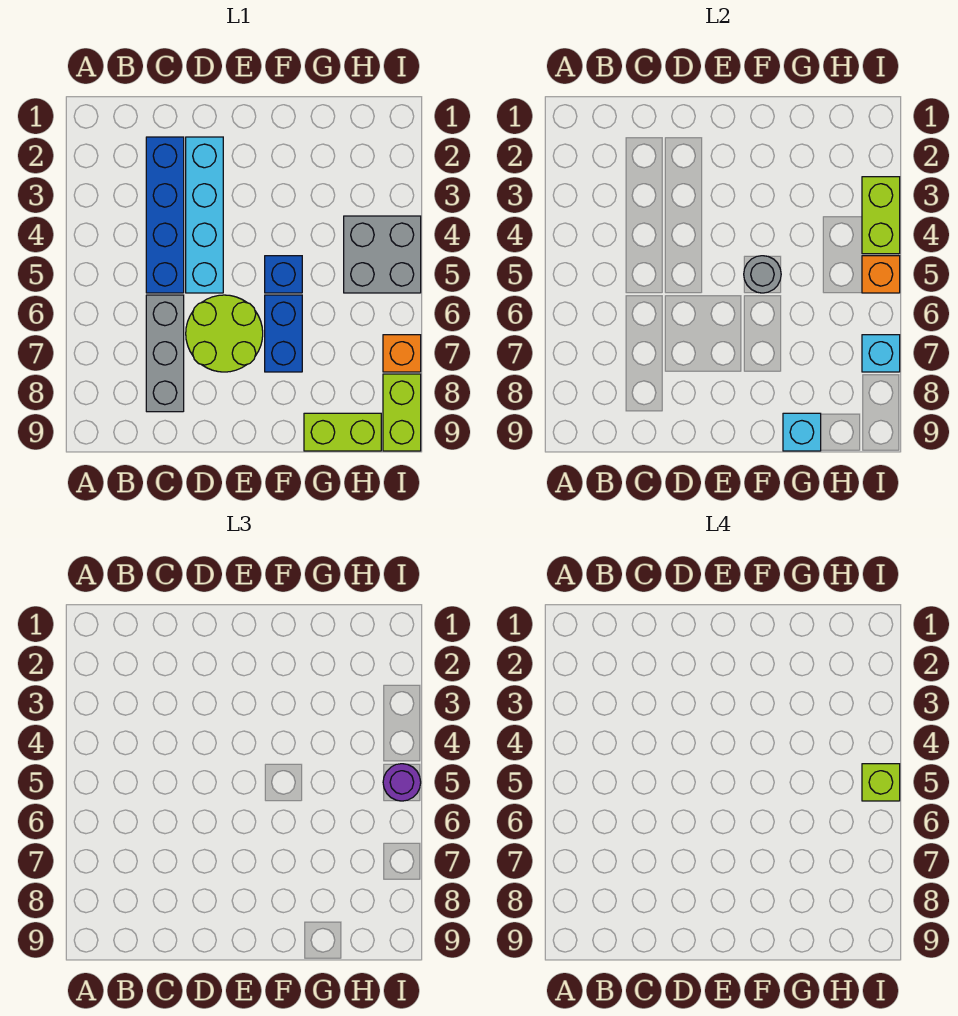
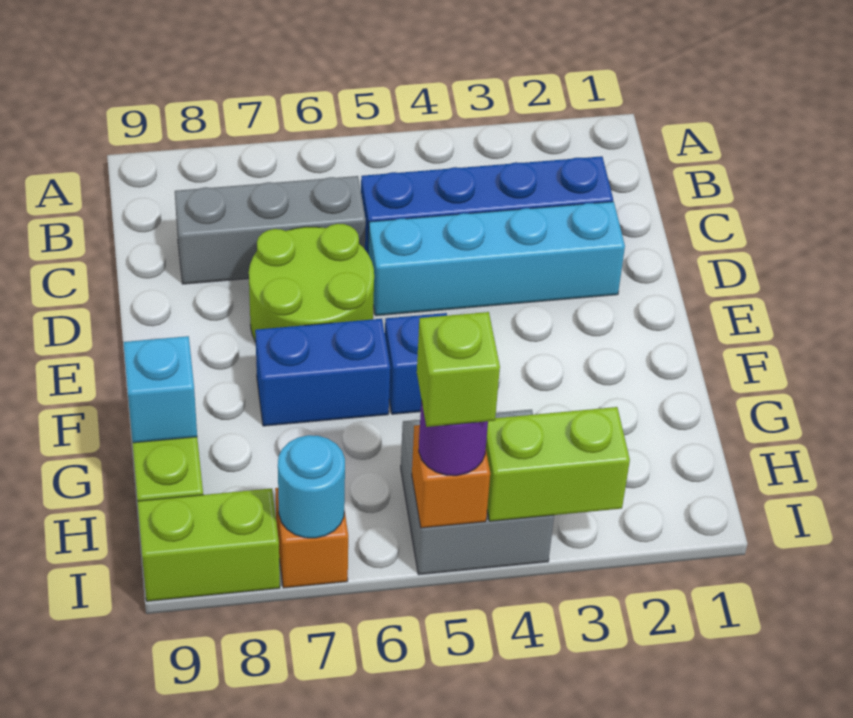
grey round brick F5 level 2 -> none
cyan brick I7 level 2 -> cyan round brick I7 level 2

